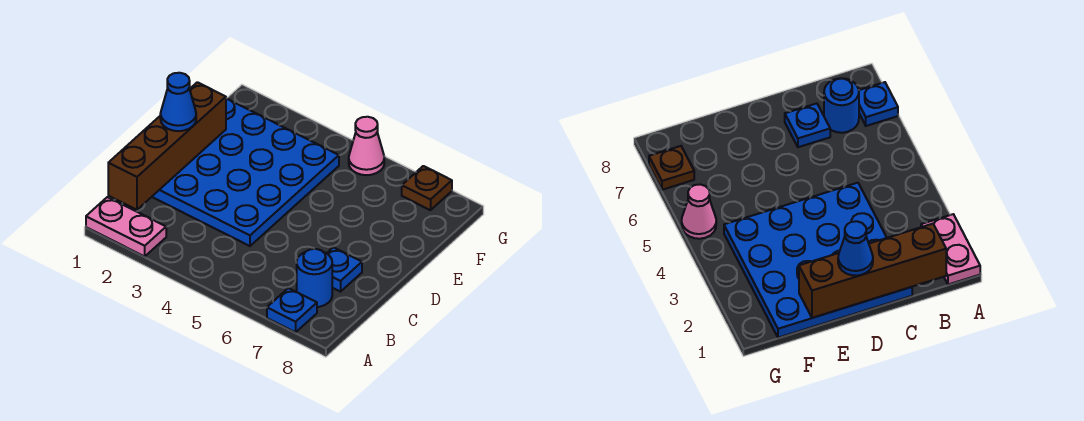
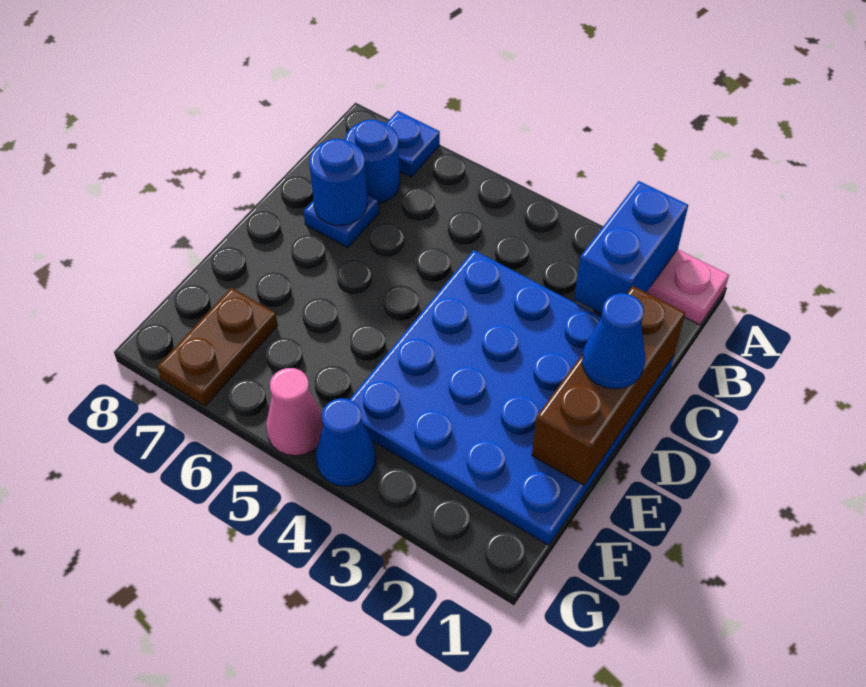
none -> blue brick A2:B2 level 2
brown brick B1:E1 level 2 -> brown brick C1:E1 level 2
none -> blue round brick C7 level 2
none -> blue cone G4 level 1
brown plate G7 level 1 -> brown plate F7:G7 level 1

